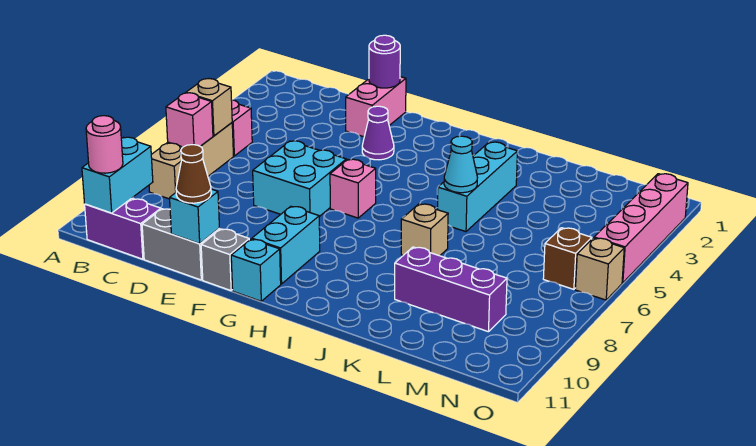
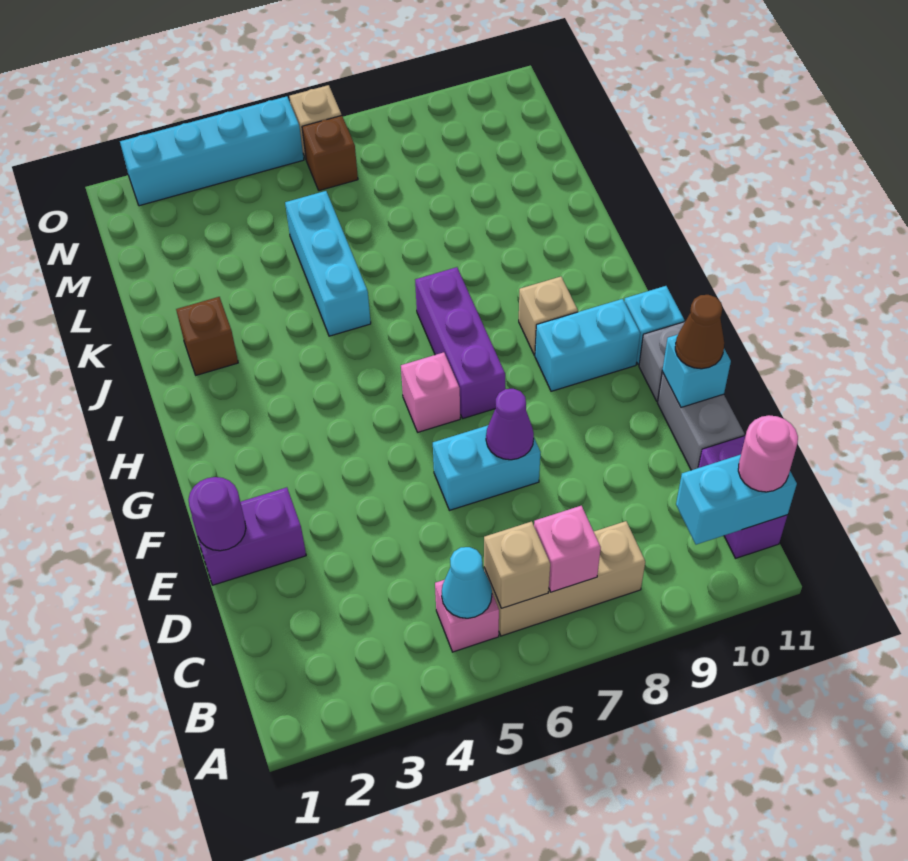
pink brick E1:E2 level 1 -> purple brick E1:E2 level 1
cyan brick E6:F7 level 1 -> cyan brick E6:E7 level 1
purple cone F3 level 1 -> purple cone E7 level 2
none -> brown brick J2 level 1
cyan brick J3:J5 level 1 -> cyan brick J5:L5 level 1
cyan cone J5 level 2 -> cyan cone B5 level 2
tan brick J7 level 1 -> tan brick H9 level 1
purple brick K9:M9 level 1 -> purple brick G7:I7 level 1
pink brick O2:O5 level 1 -> cyan brick O2:O5 level 1

